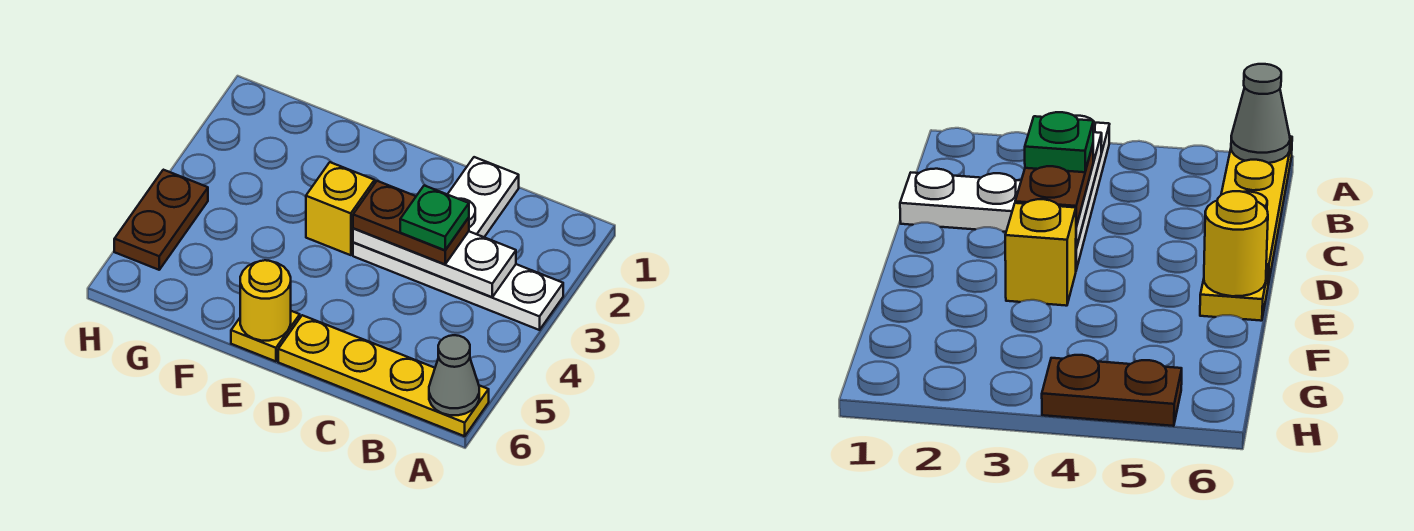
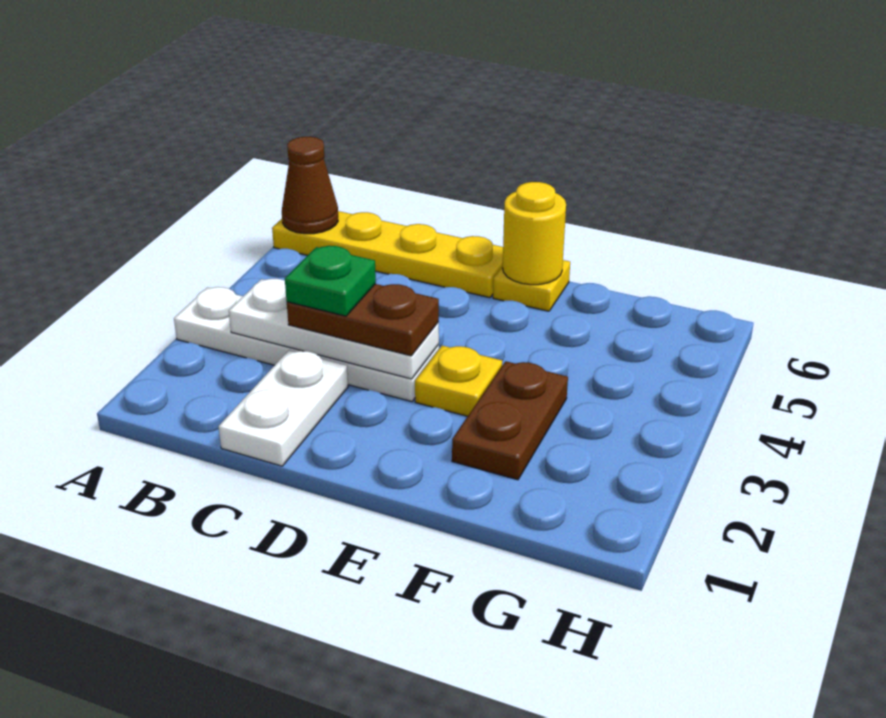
grey cone A6 level 2 -> brown cone A6 level 2
yellow brick E3 level 1 -> yellow plate E3 level 1
brown plate H4:H5 level 1 -> brown plate F2:F3 level 1

